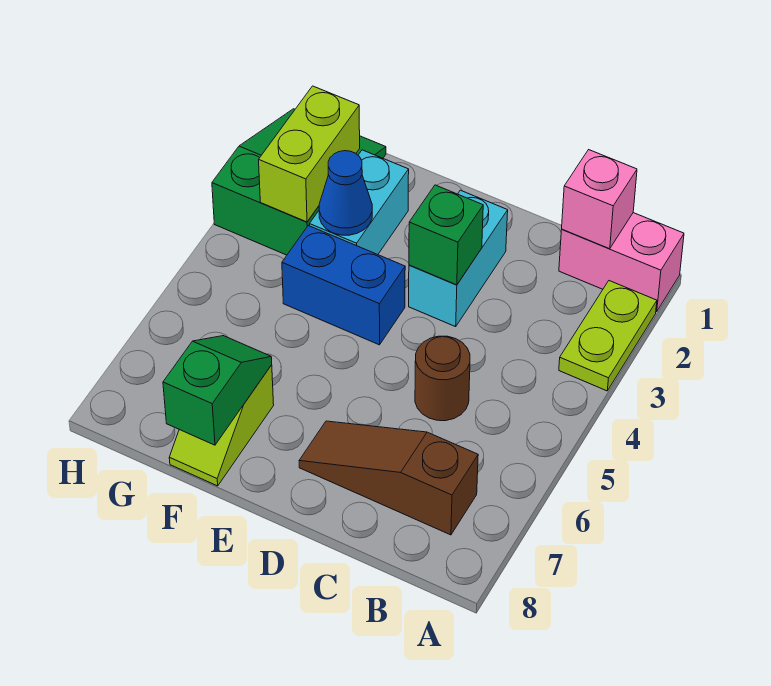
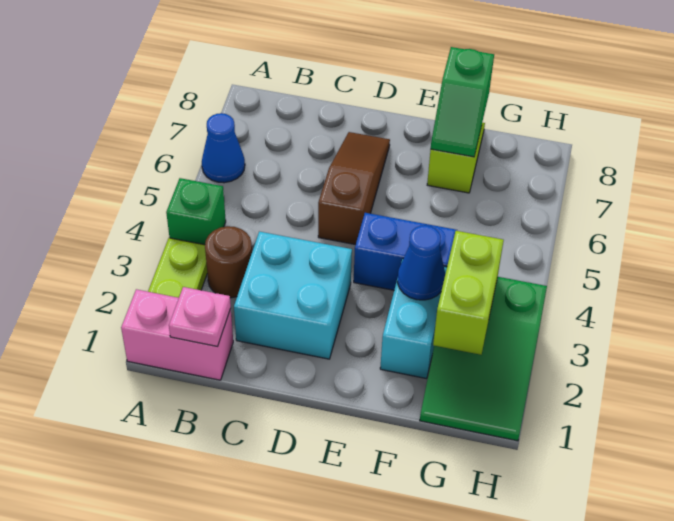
none -> blue cone A6 level 1
pink brick B1 level 2 -> pink plate B1 level 2
brown slope B7:D7 level 1 top B -> brown slope D5:D7 level 1 top 5
brown round brick C5 level 1 -> brown round brick B3 level 1
cyan brick D2:D3 level 1 -> cyan brick C2:D3 level 1
green brick D3 level 2 -> green brick A4 level 1

